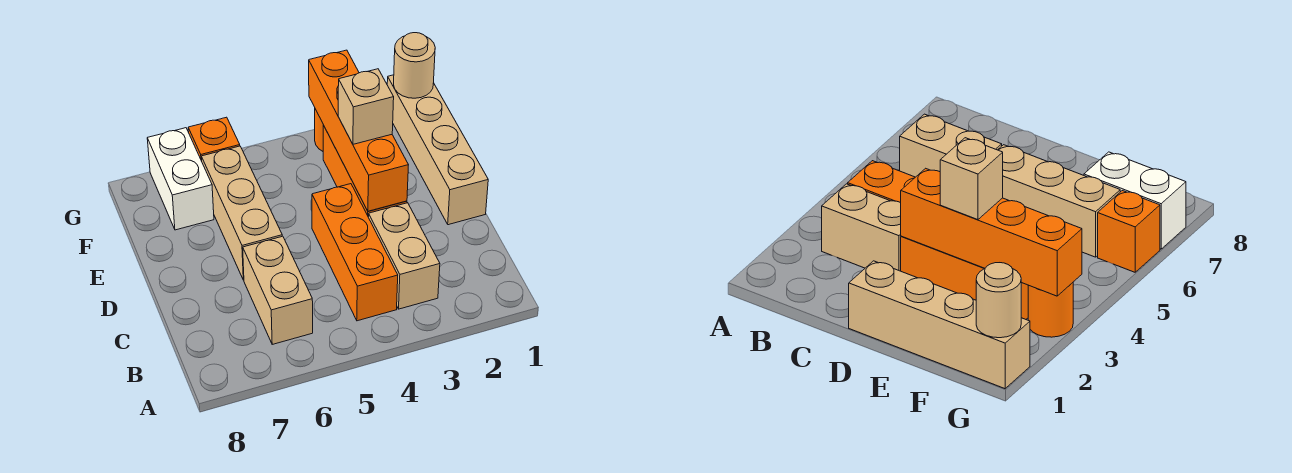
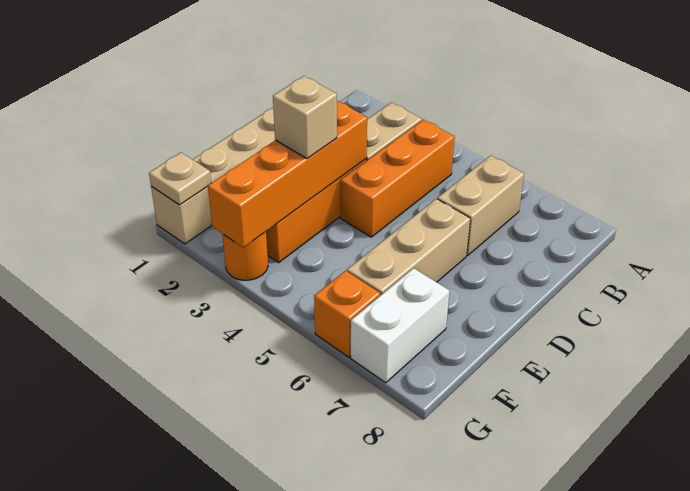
tan round brick G1 level 2 -> tan plate G1 level 2

